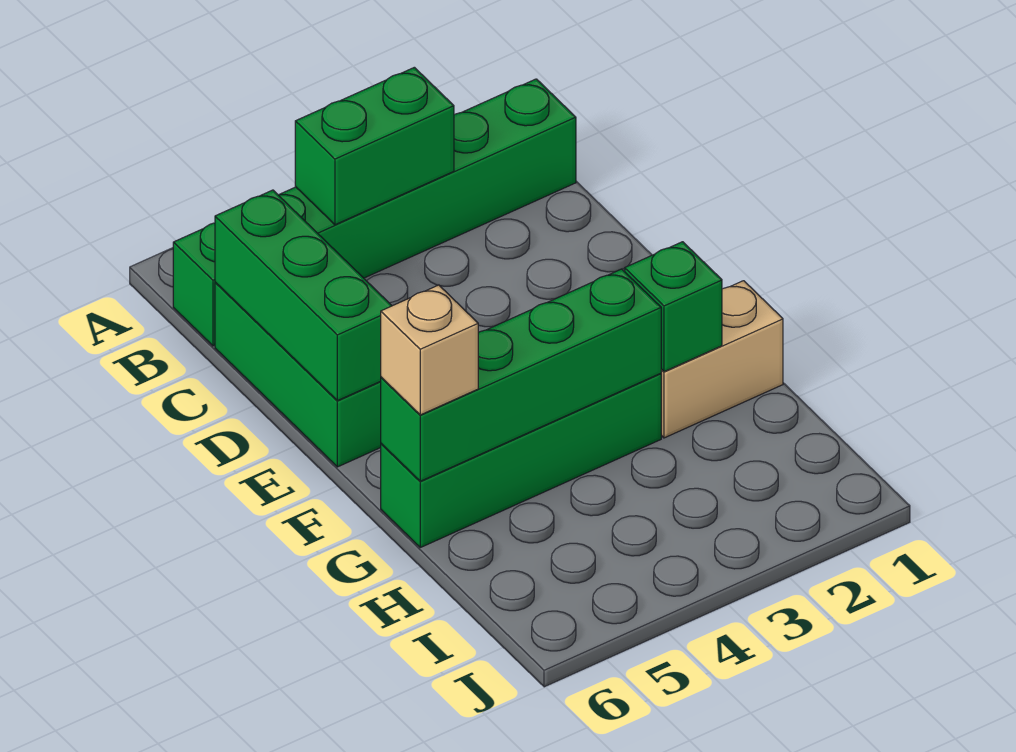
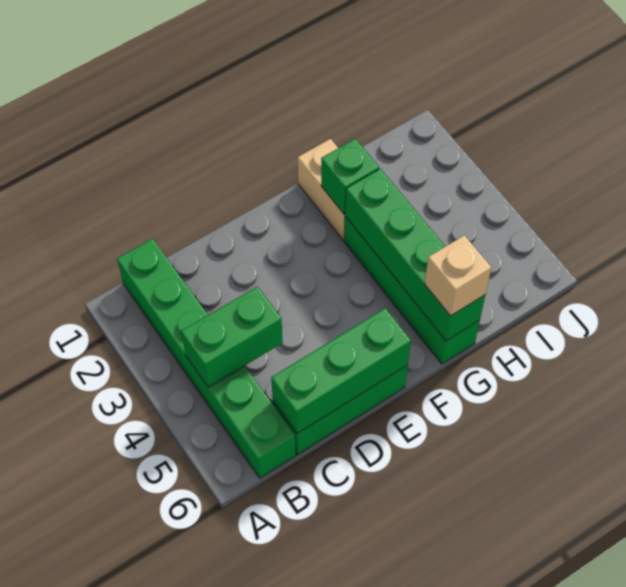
green brick B3:B4 level 2 -> green brick B4:C4 level 2

